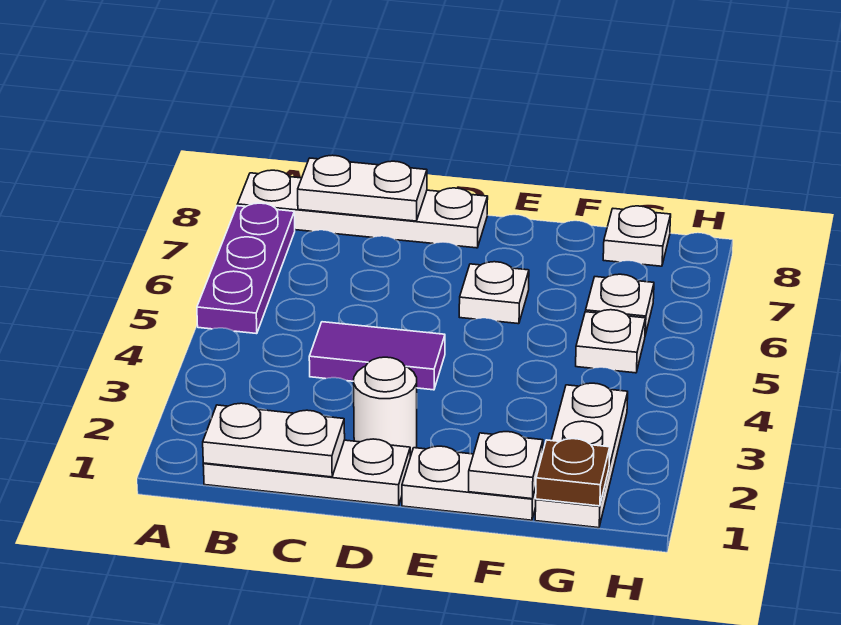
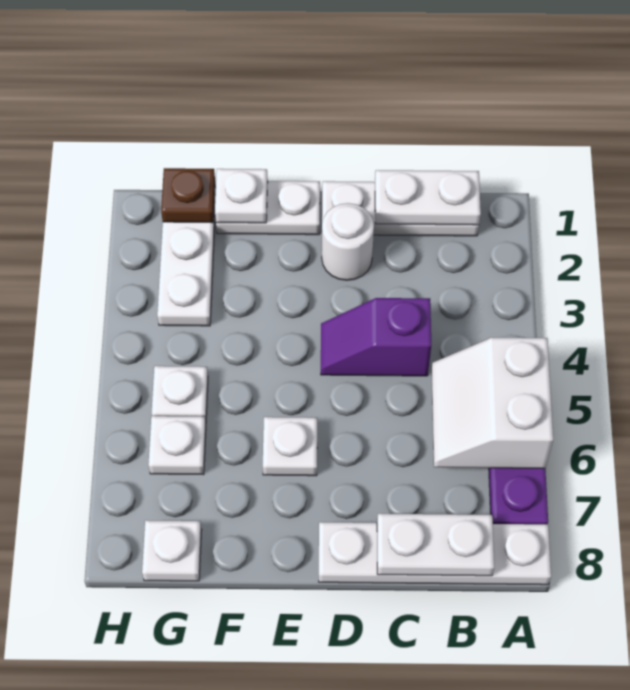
none -> white slope A5:B6 level 2 top A
purple tile C4:D4 level 1 -> purple slope C4:D4 level 1 top C

